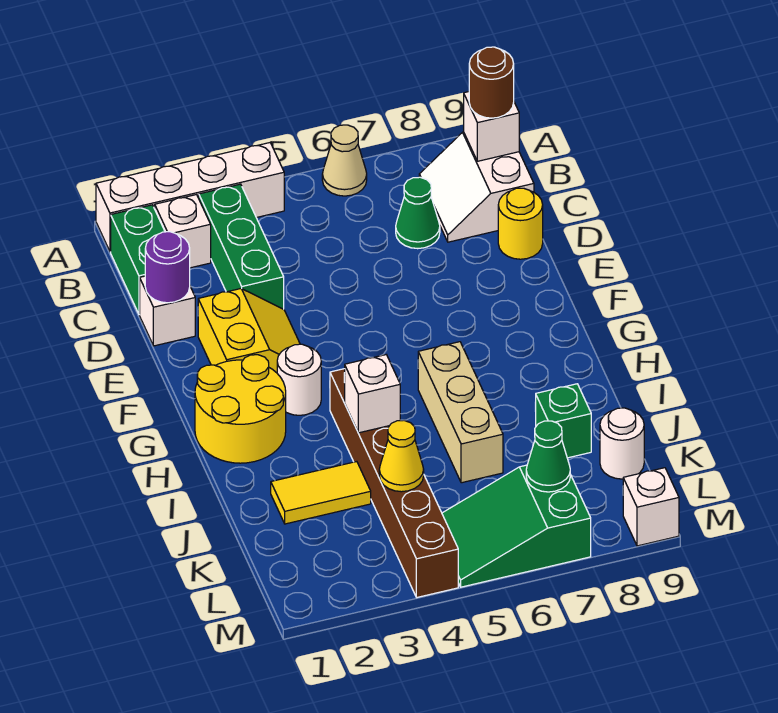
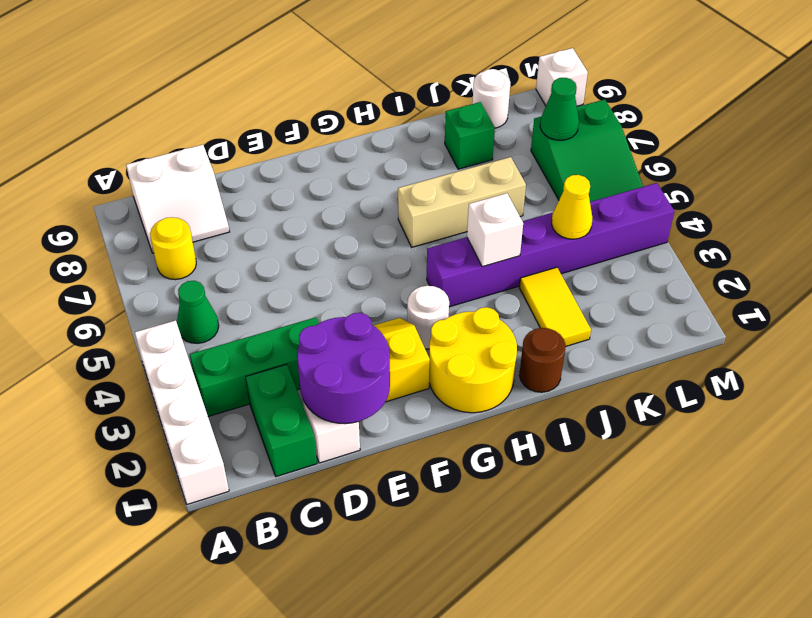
tan cone A6 level 1 -> none
green brick B1:C1 level 1 -> green brick C1:C2 level 1
white brick B2 level 1 -> none
white brick B9 level 2 -> none
brown round brick B9 level 3 -> brown round brick I1 level 1
green cone C7 level 1 -> green cone B5 level 1
purple round brick D1 level 2 -> purple round brick D1:E2 level 2
yellow round brick D9 level 1 -> yellow round brick B7 level 1
brown brick H4:M4 level 1 -> purple brick H4:M4 level 1

